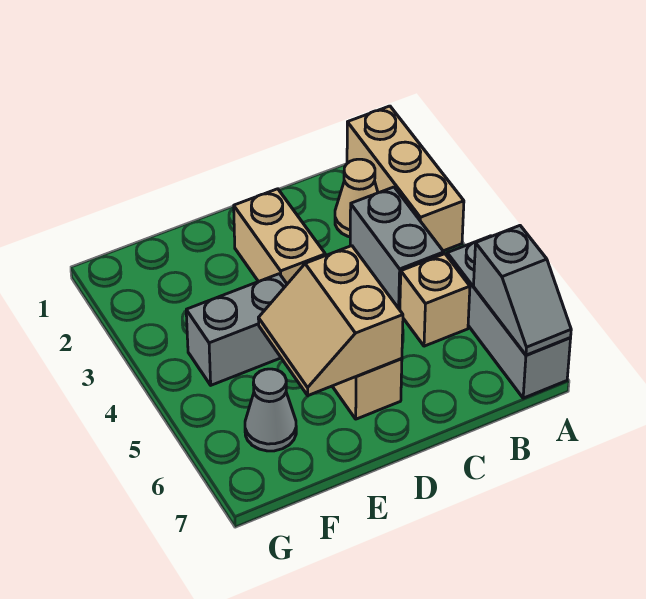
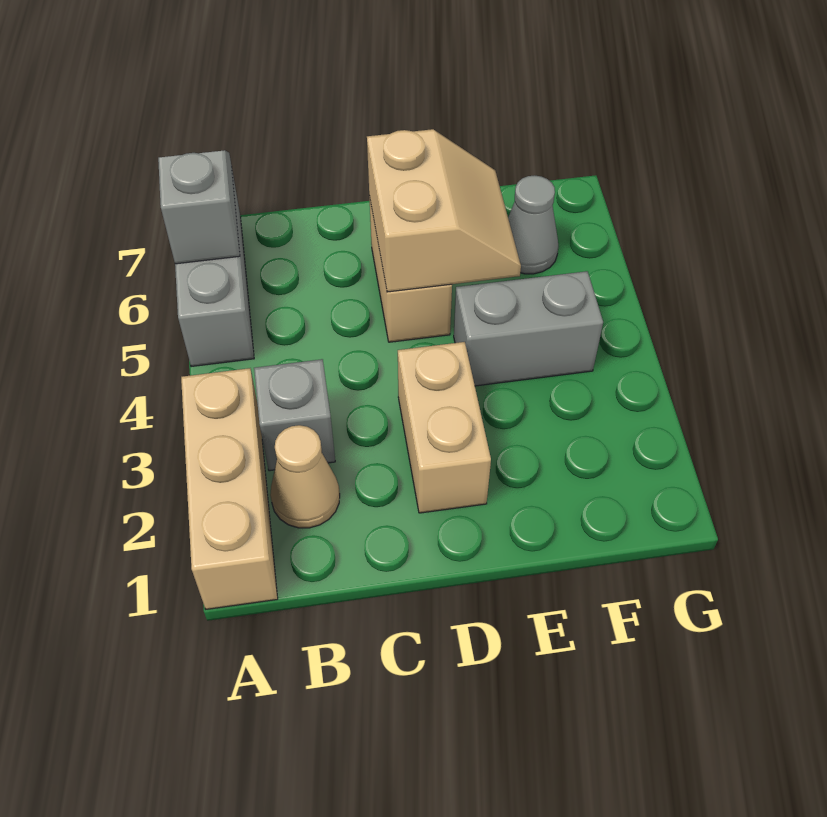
grey brick B3:B4 level 1 -> grey brick B3 level 1
tan brick B5 level 1 -> none

